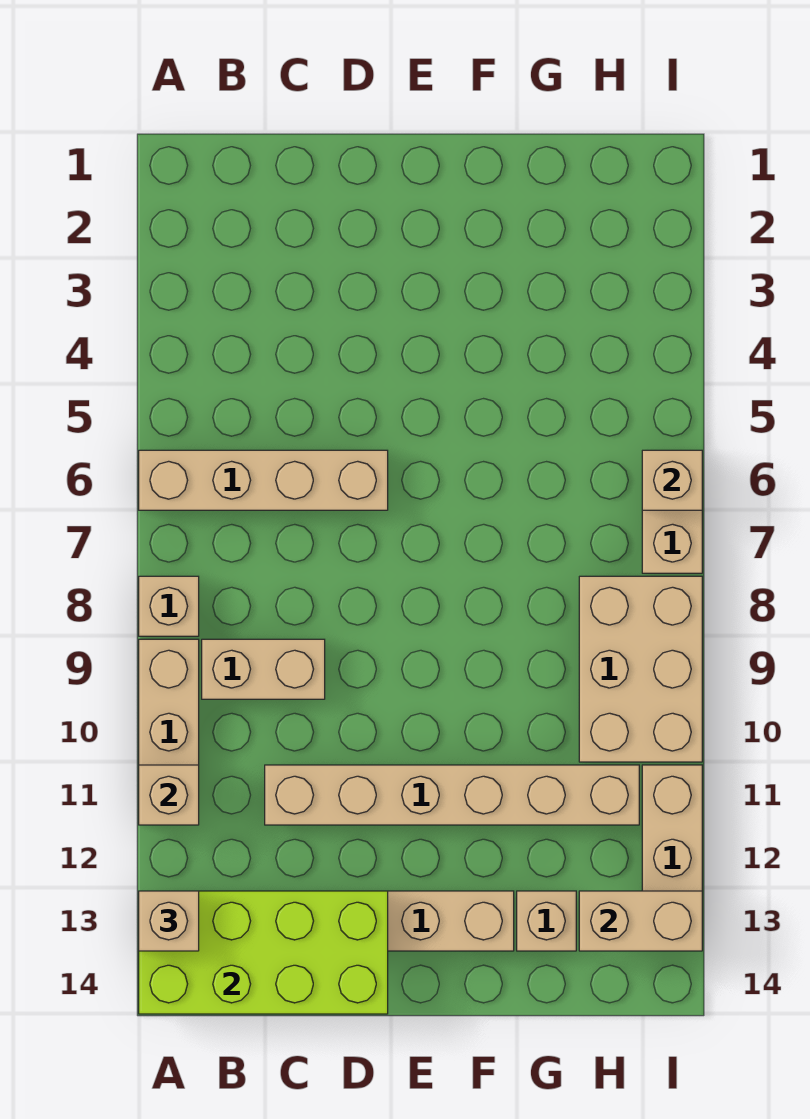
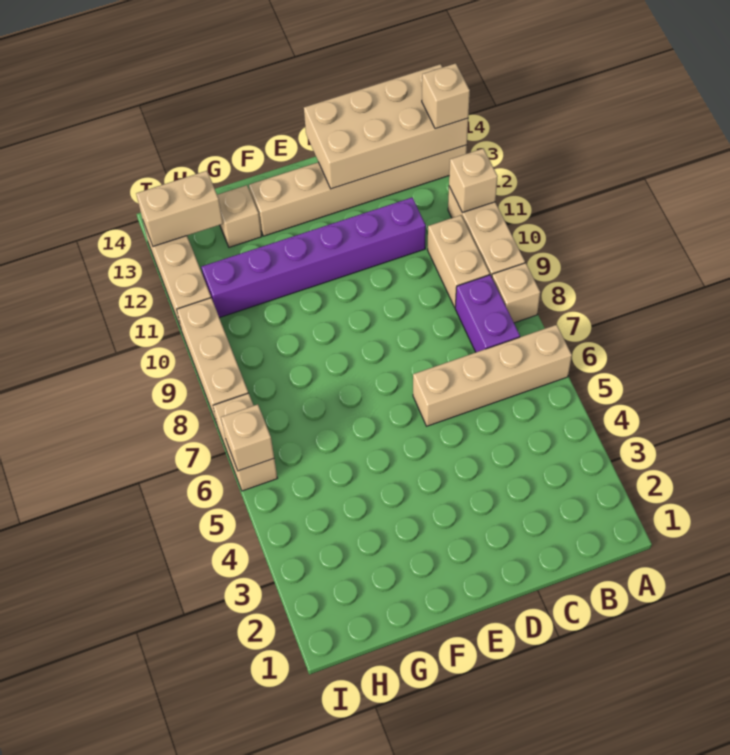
lime brick A13:D14 level 2 -> tan brick A13:D14 level 2
none -> purple brick B7:B8 level 1
tan brick B9:C9 level 1 -> tan brick B9:B10 level 1
tan brick C11:H11 level 1 -> purple brick C11:H11 level 1
tan brick H8:I10 level 1 -> tan brick I8:I10 level 1

